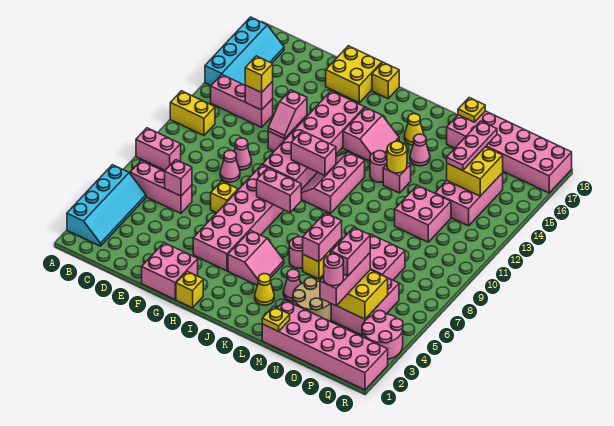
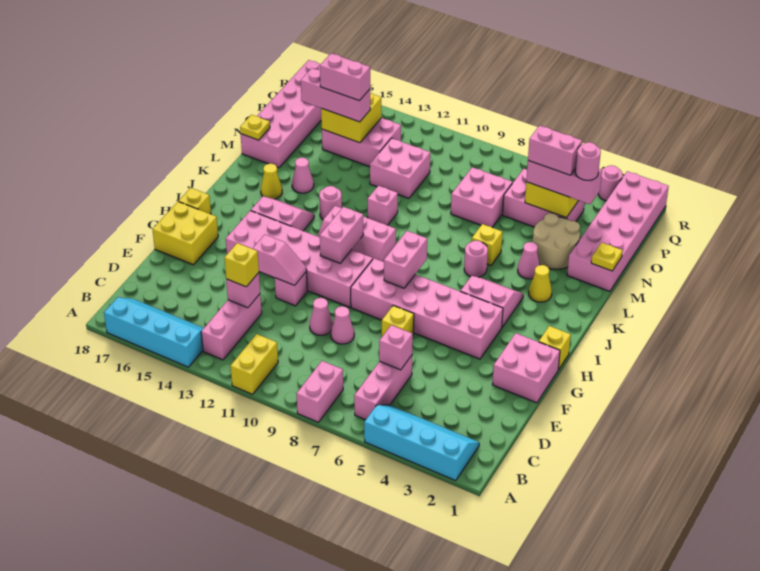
pink brick L6:L7 level 2 -> pink brick O14:O15 level 4
pink brick L13 level 1 -> pink brick L11 level 1
yellow round brick L13 level 2 -> none
pink plate O14:O16 level 3 -> pink brick O14:O16 level 3
pink round brick Q3:R4 level 1 -> pink round brick R3 level 1

